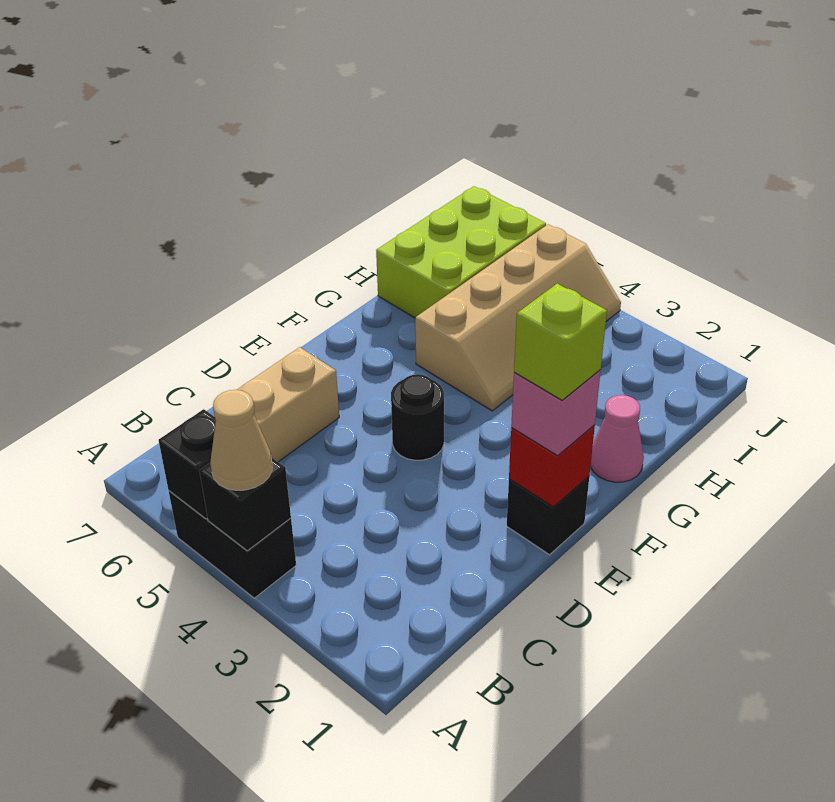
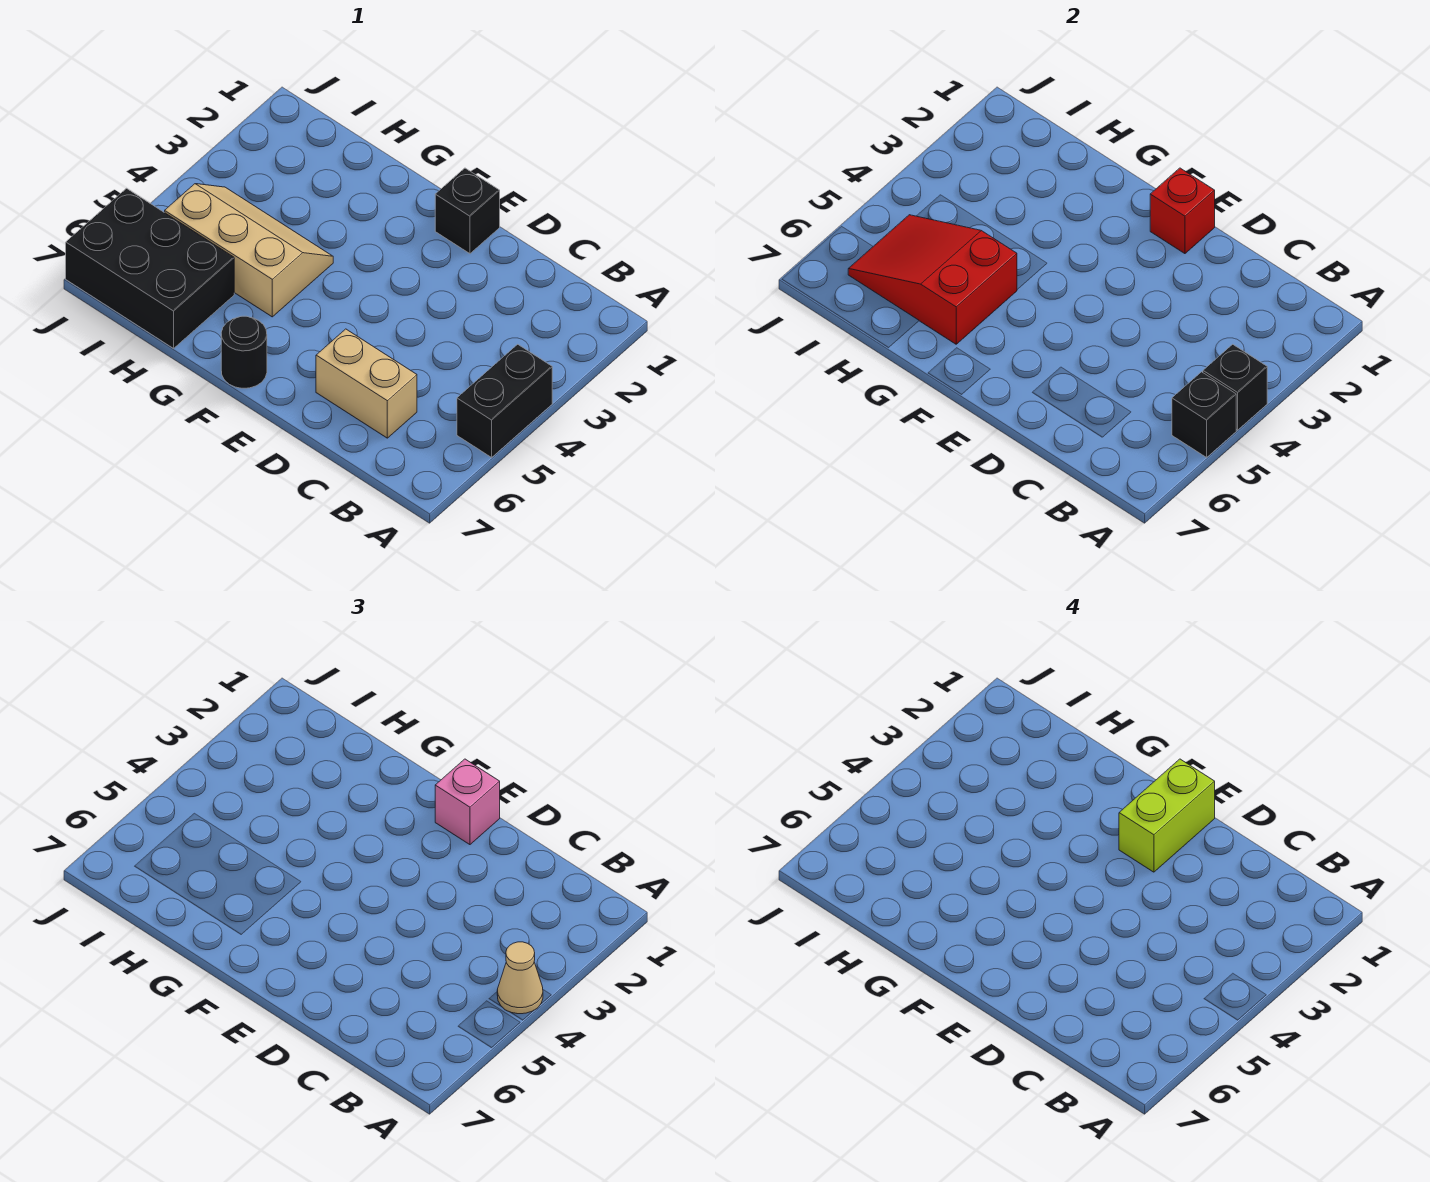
lime brick E1 level 4 -> lime brick E1:E2 level 4
black round brick E4 level 1 -> black round brick F7 level 1
pink cone G1 level 1 -> none
tan slope G4:J5 level 1 top 5 -> tan slope G4:I5 level 1 top 5
none -> red slope G5:I6 level 2 top G
lime brick H6:J7 level 1 -> black brick H6:J7 level 1

